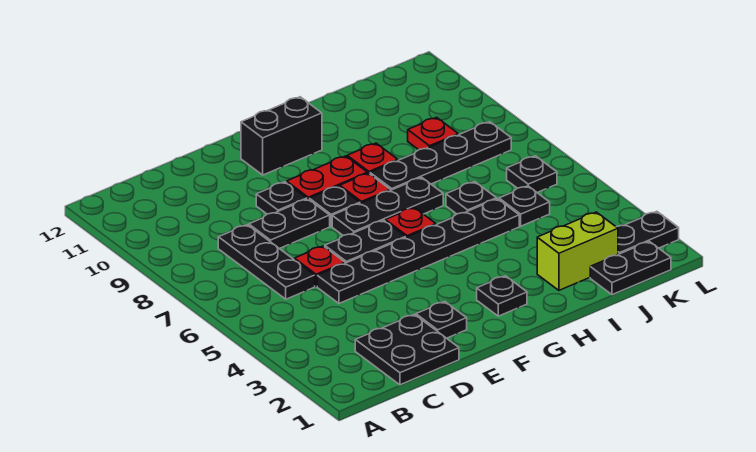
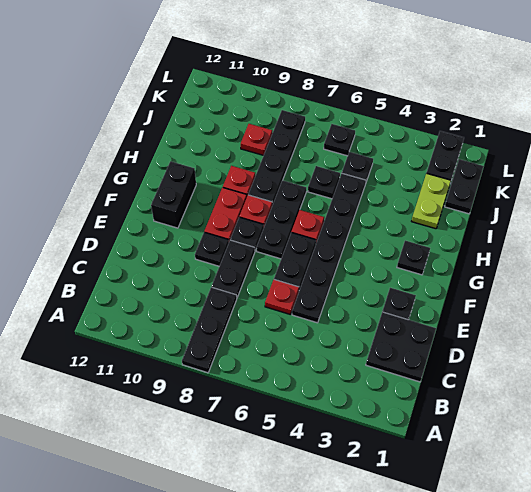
black plate C6:C8 level 1 -> black plate A8:C8 level 1
lime brick I2:J2 level 1 -> lime plate I2:J2 level 1

